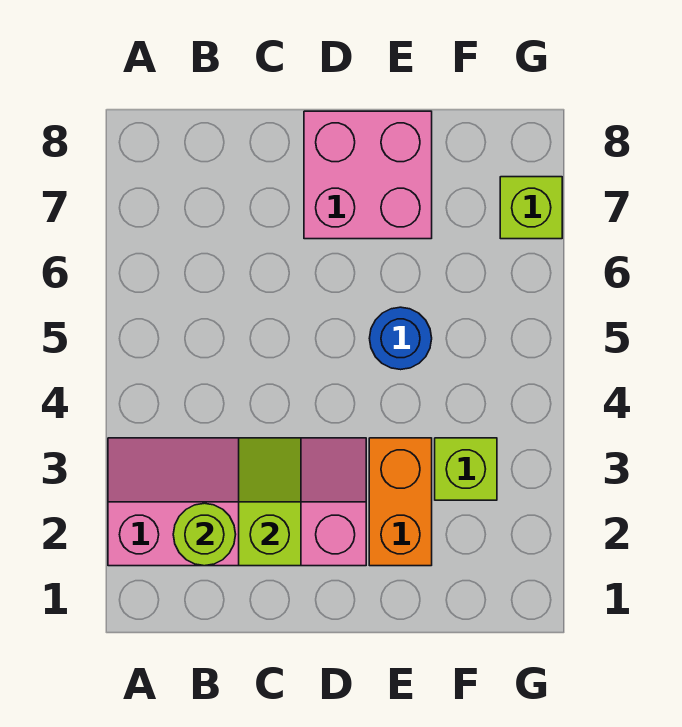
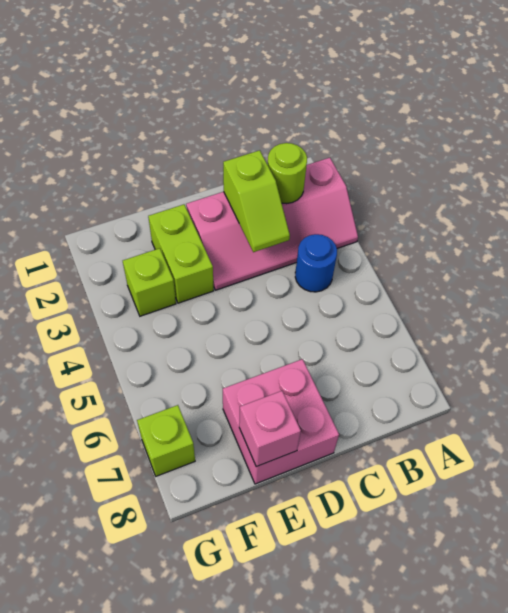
orange brick E2:E3 level 1 -> lime brick E2:E3 level 1
blue round brick E5 level 1 -> blue round brick B4 level 1
none -> pink brick E8 level 2

